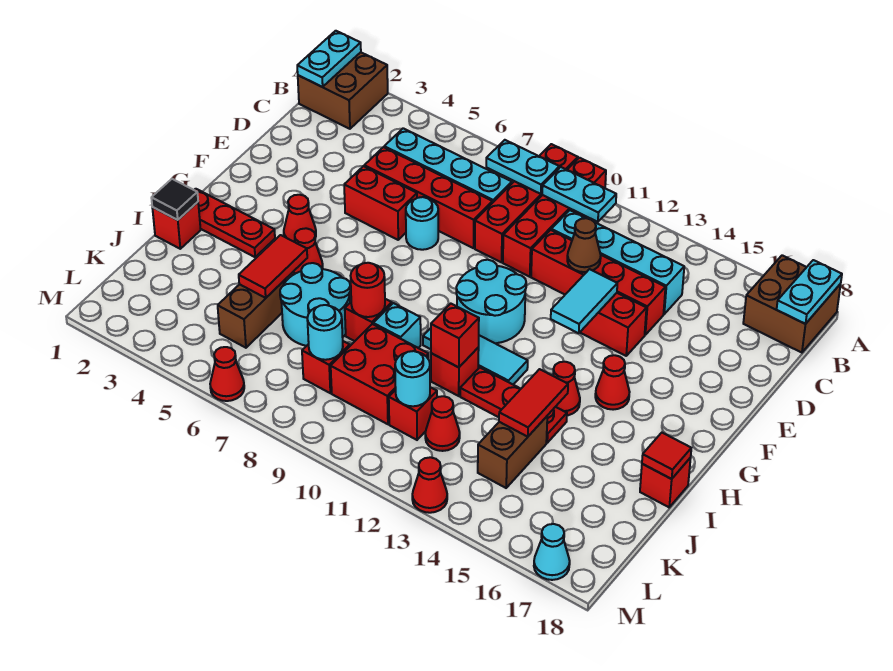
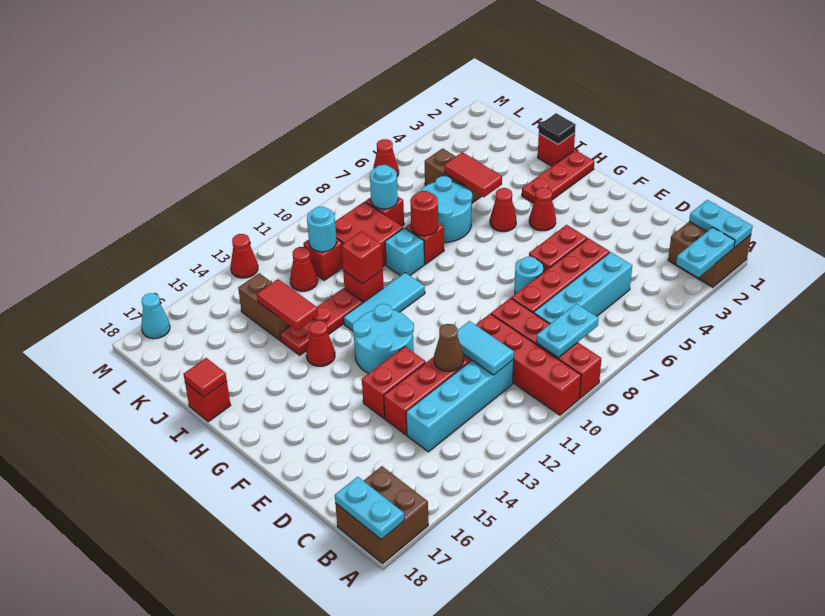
cyan plate B10:B11 level 2 -> cyan plate A2:A3 level 2
cyan tile E13:F13 level 2 -> cyan tile C11:D11 level 2
cyan round brick F10:G11 level 1 -> cyan round brick F12:G13 level 1
red cone G15 level 1 -> none

